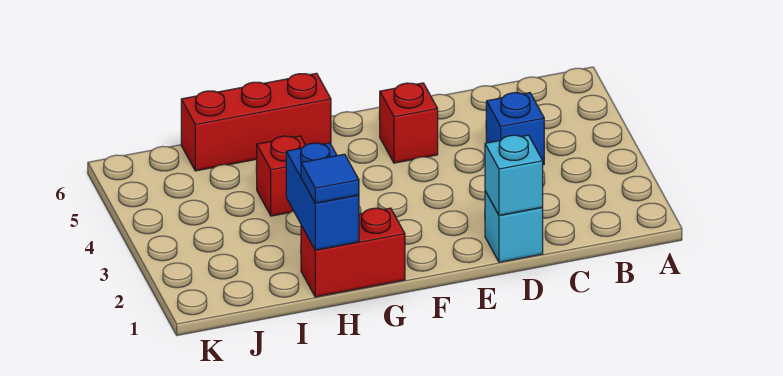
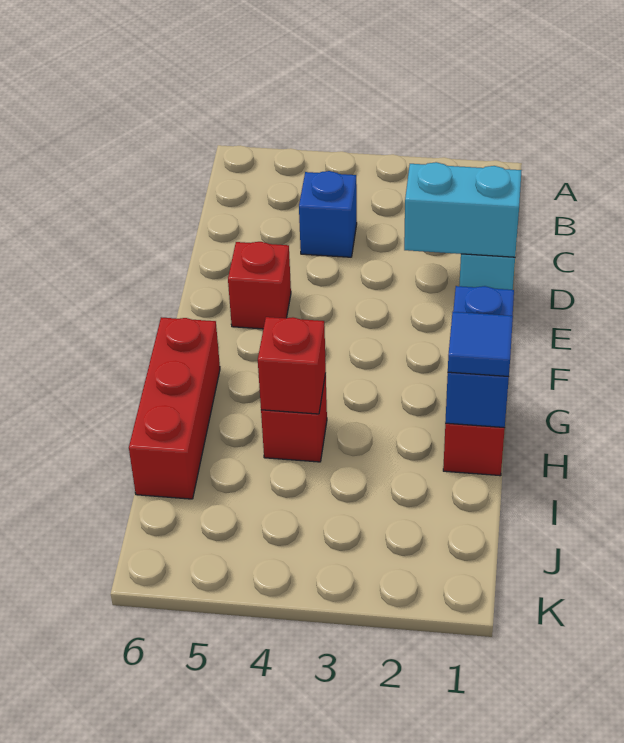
cyan brick D1 level 2 -> cyan brick D1:D2 level 2
blue brick H1:H2 level 2 -> blue brick G1:H1 level 2
none -> red brick H4 level 2

